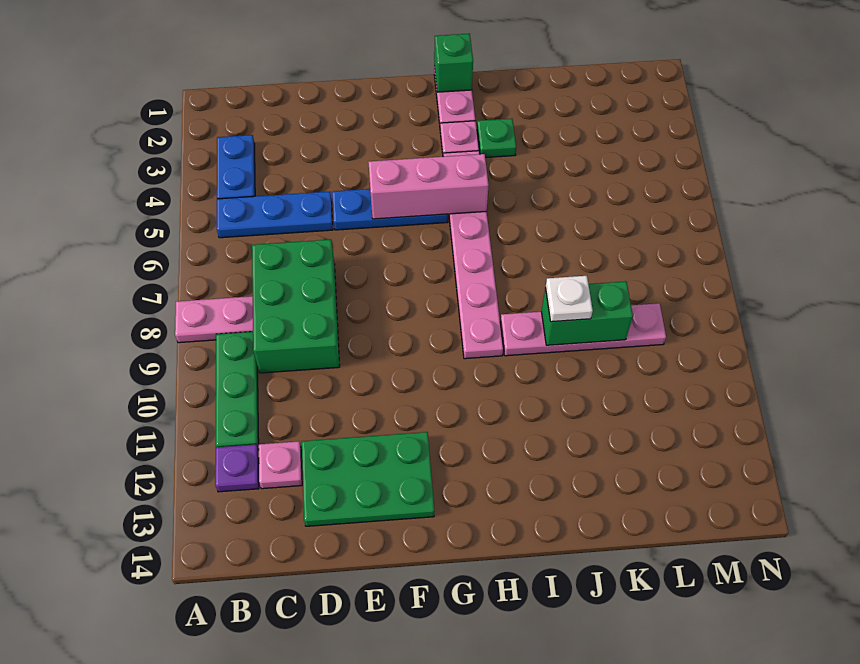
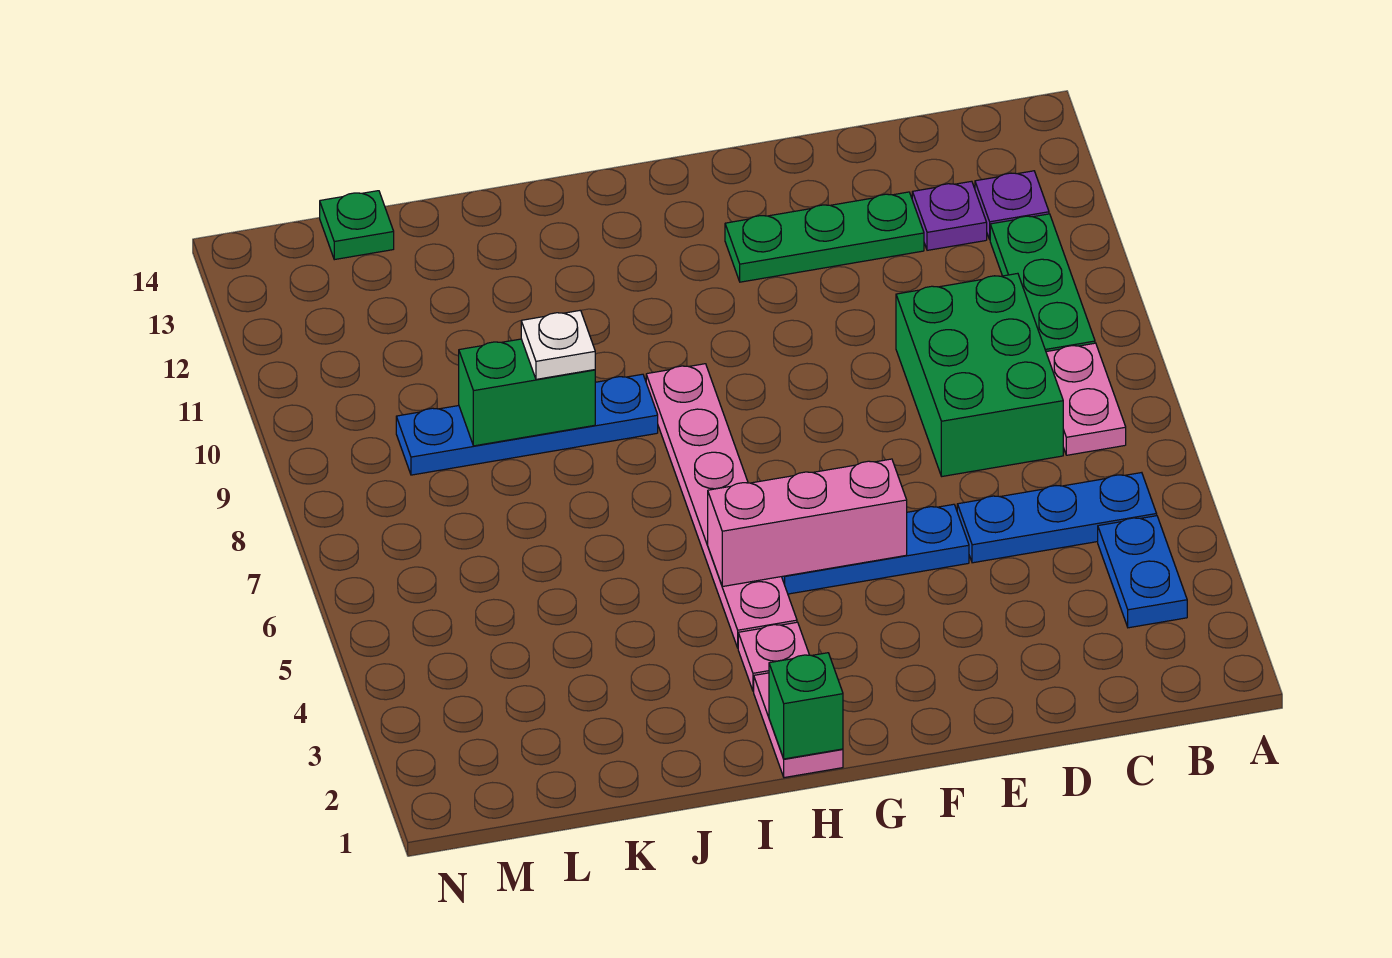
pink plate A8:B8 level 1 -> pink plate B7:B8 level 1
pink plate C12 level 1 -> purple plate C12 level 1
green plate D12:F13 level 1 -> green plate D12:F12 level 1
green plate I3 level 1 -> green plate L14 level 1
pink plate I9:L9 level 1 -> blue plate I9:L9 level 1

